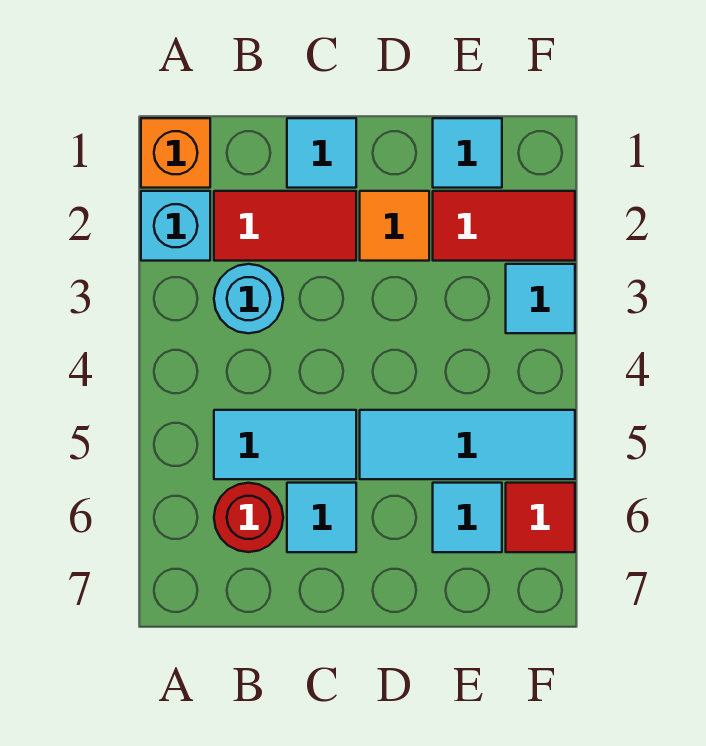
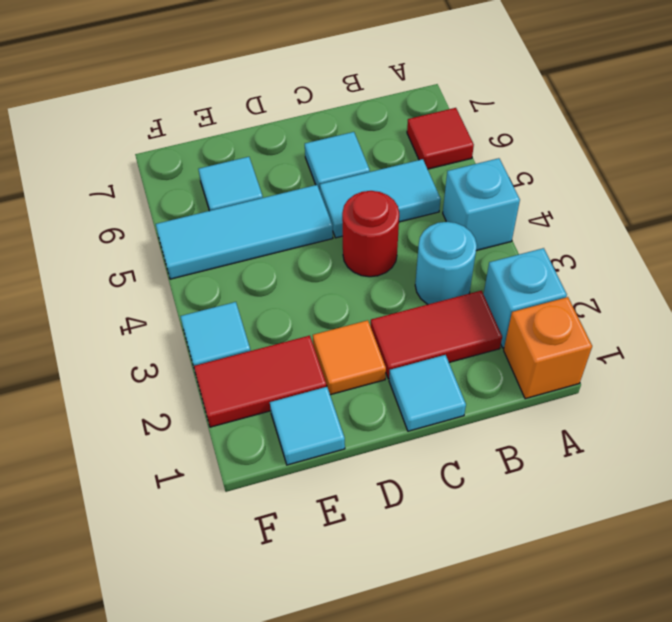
none -> cyan brick A4 level 1
red round brick B6 level 1 -> red round brick C4 level 1
red tile F6 level 1 -> red tile A6 level 1

